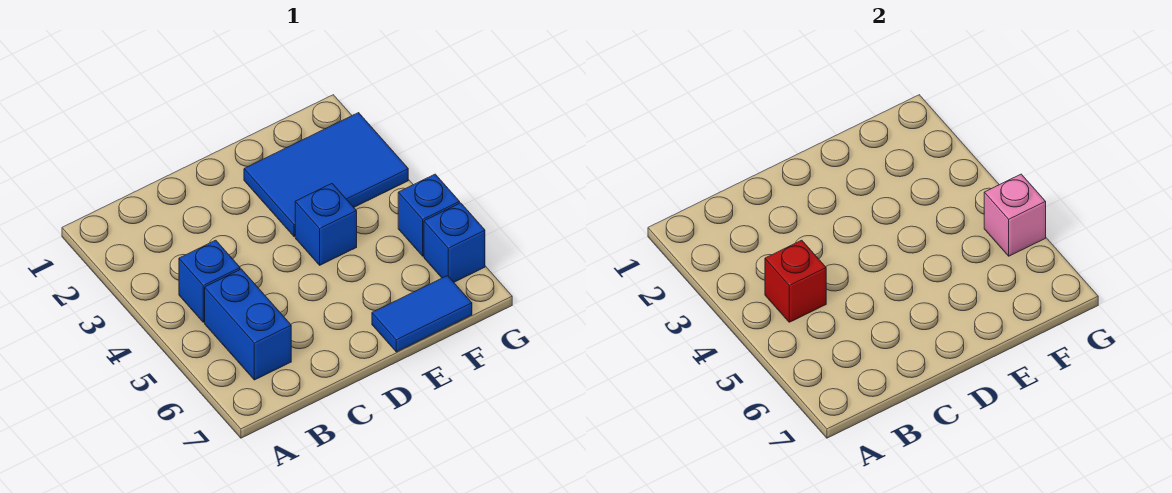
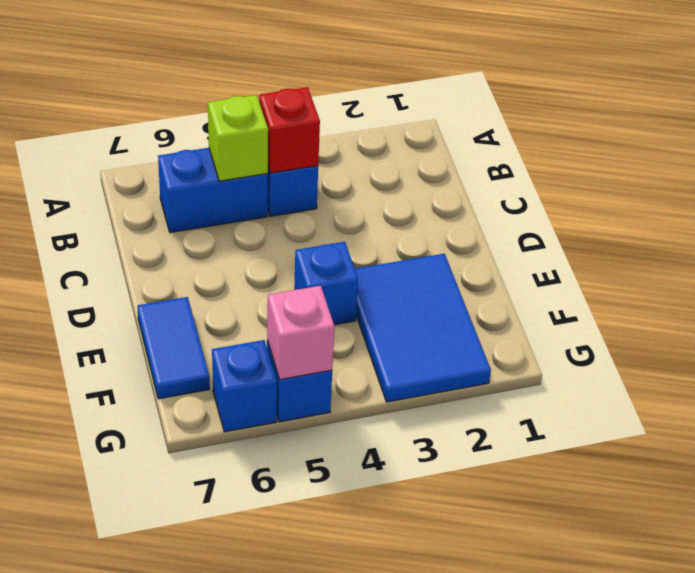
none -> lime brick B5 level 2

